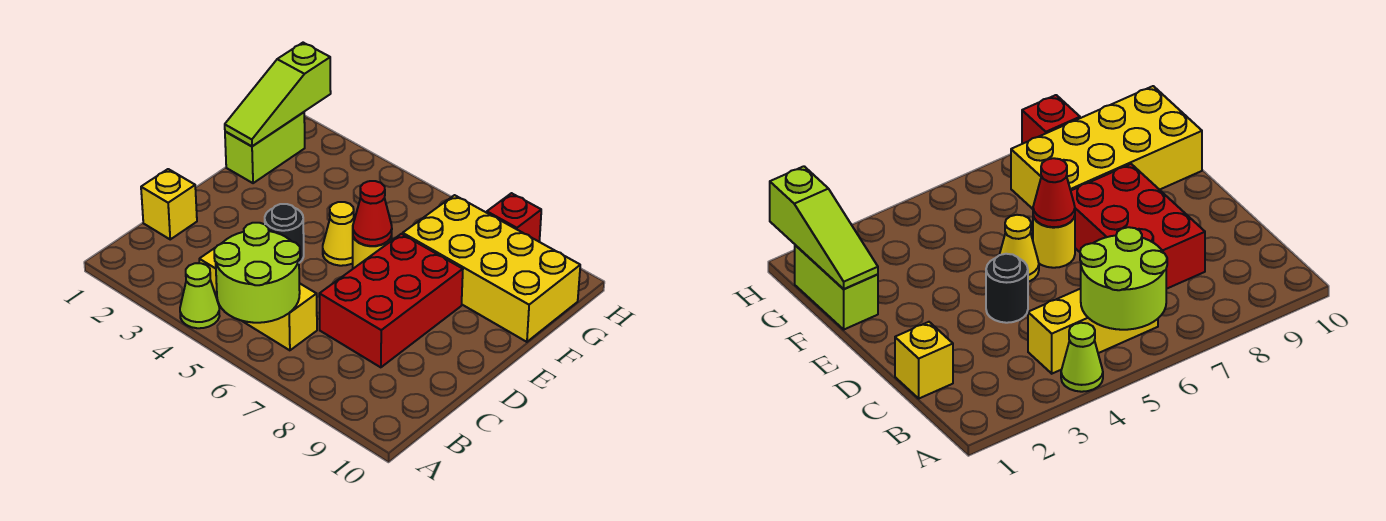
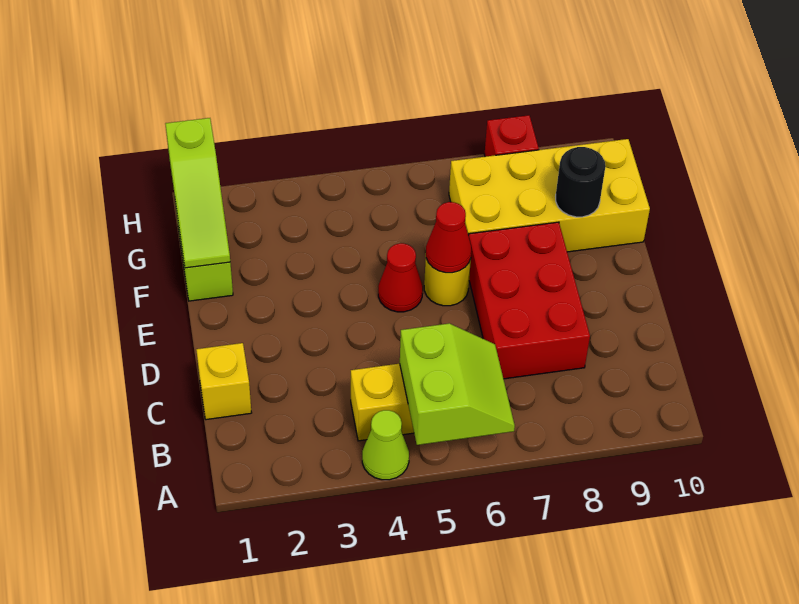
lime round brick A5:B6 level 2 -> lime slope A5:B6 level 2 top 5
black round brick D4 level 1 -> black round brick F9 level 2
yellow cone E5 level 1 -> red cone E5 level 1

